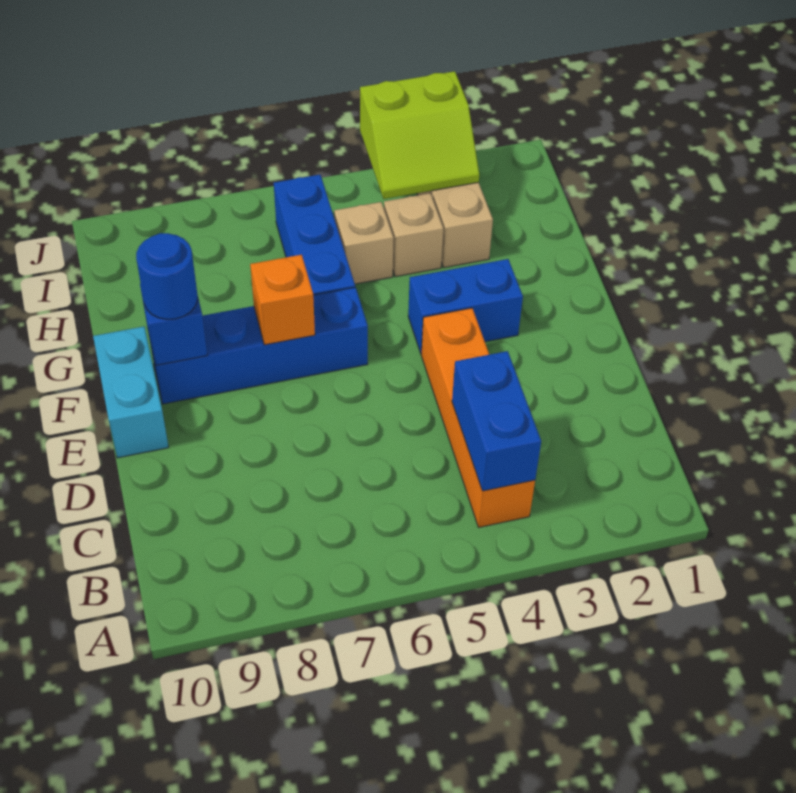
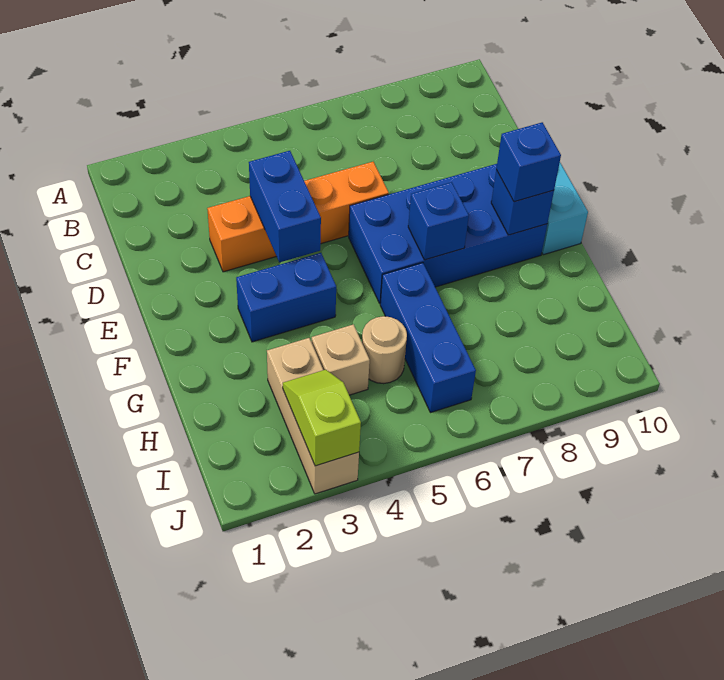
orange brick B4:E4 level 1 -> orange brick D3:D6 level 1
blue brick B4:C4 level 2 -> blue brick D4:E4 level 2
blue brick F6:F9 level 1 -> blue brick E6:F9 level 1
orange brick F7 level 2 -> blue brick F7 level 2
blue round brick F9 level 3 -> blue brick F9 level 3
tan brick H5 level 1 -> tan round brick H5 level 1
lime slope I3:J4 level 2 top J -> lime slope I3:J3 level 2 top J

